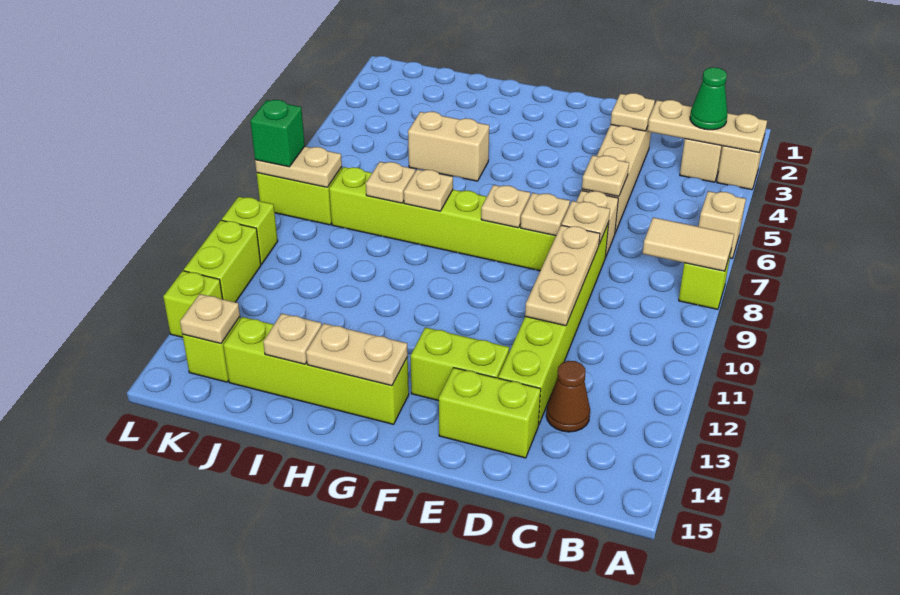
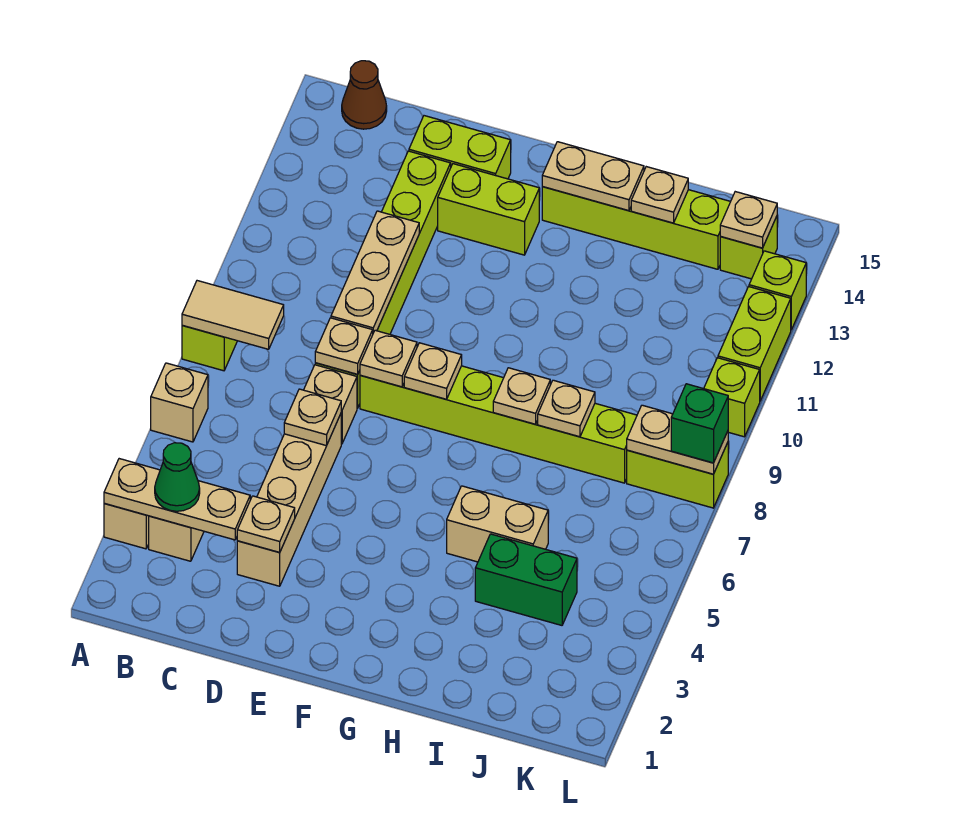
brown cone C13 level 1 -> brown cone B15 level 1
none -> green brick I4:J4 level 1

